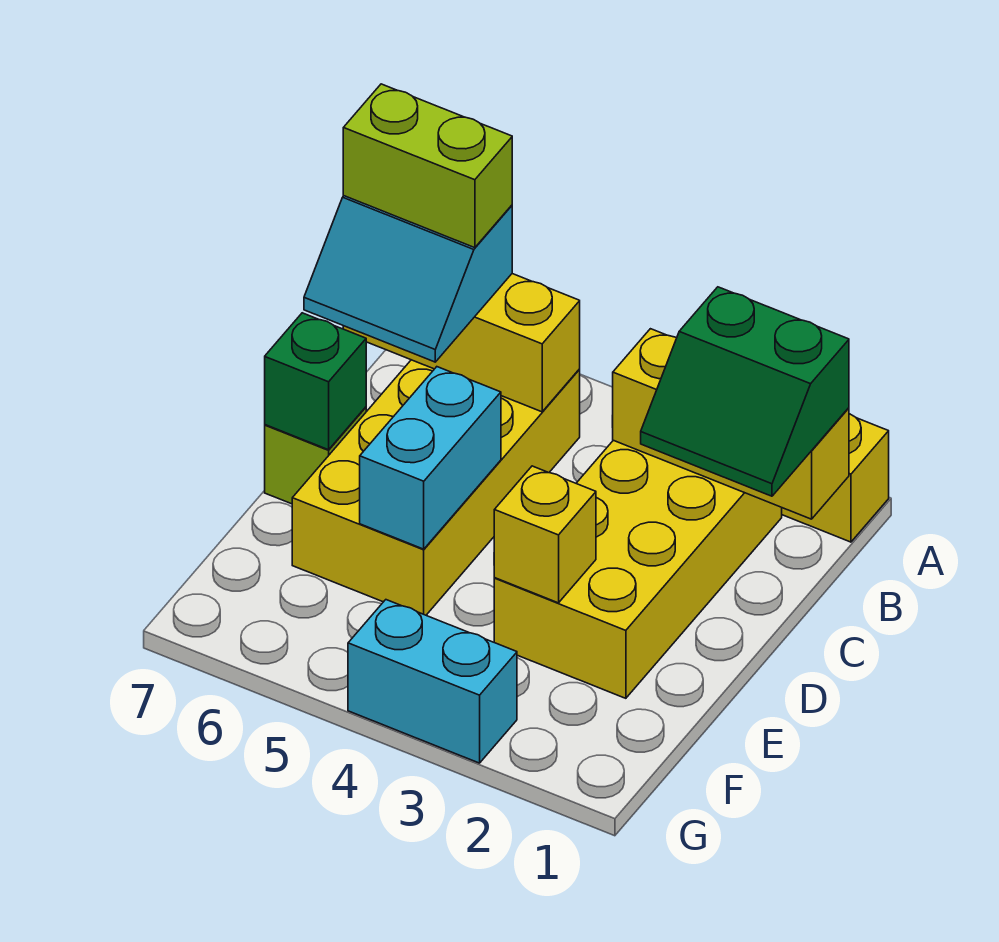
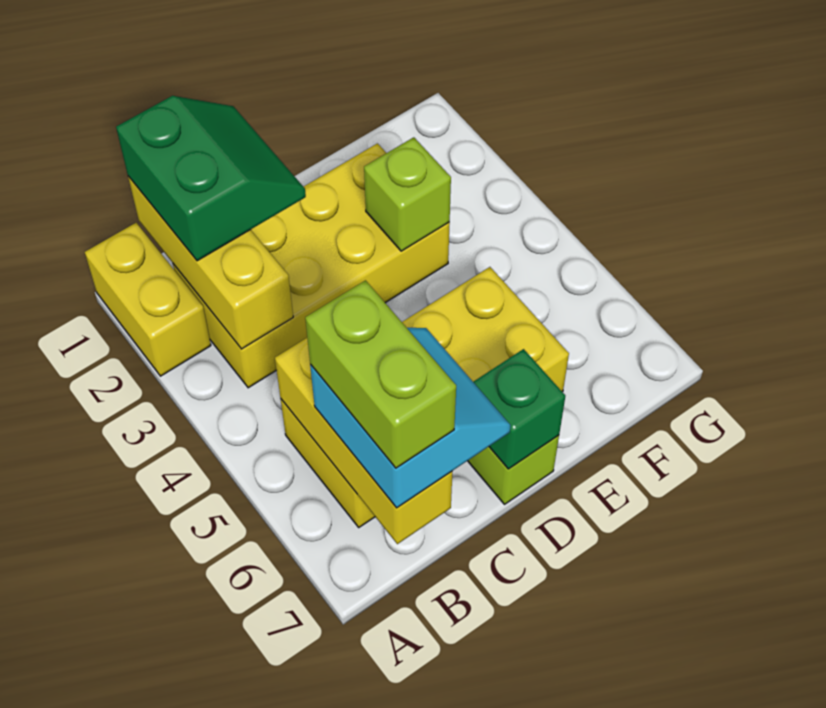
cyan brick D5:E5 level 2 -> none
yellow brick E3 level 2 -> lime brick E3 level 2
cyan brick G3:G4 level 1 -> none

